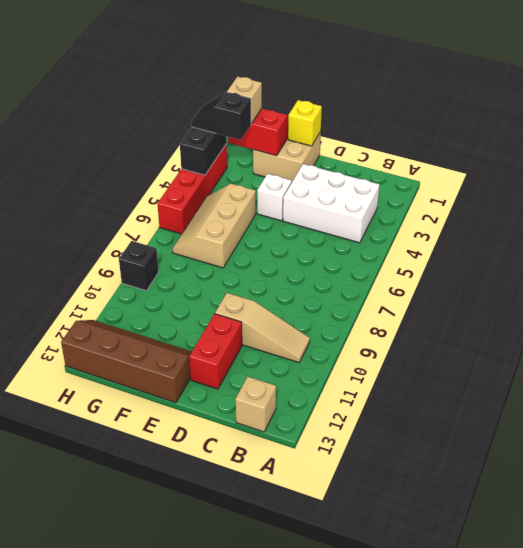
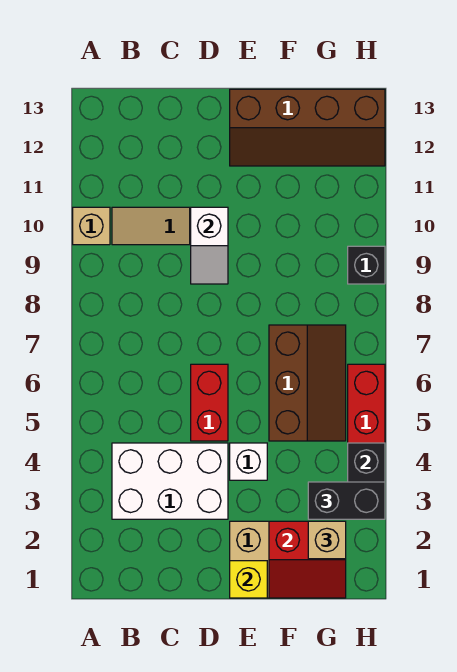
tan brick B13 level 1 -> tan brick A10 level 1
none -> white slope D9:D10 level 2 top 10
red brick D11:D12 level 1 -> red brick D5:D6 level 1
tan slope F5:G7 level 1 top F -> brown slope F5:G7 level 1 top F
black slope G3:H3 level 3 top G -> black brick G3:H3 level 3

